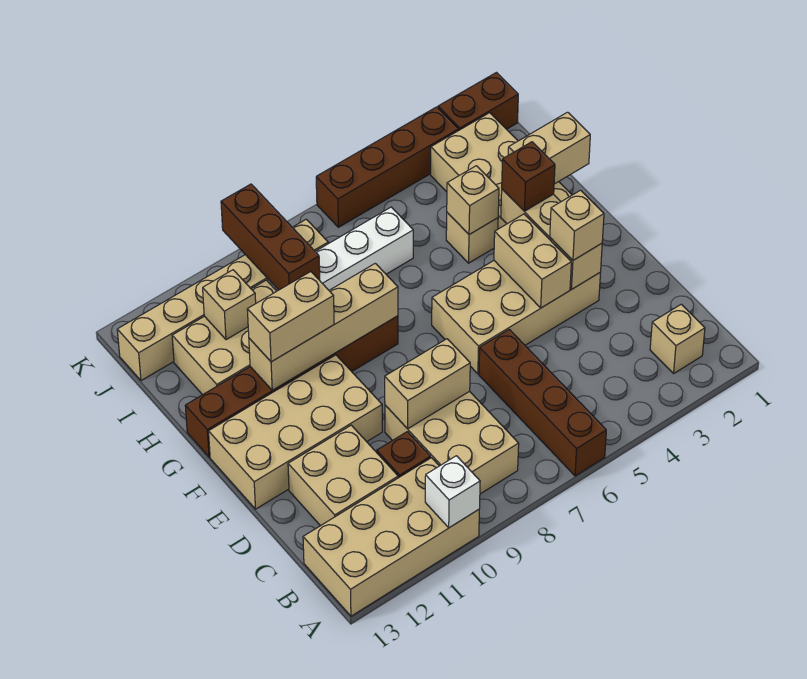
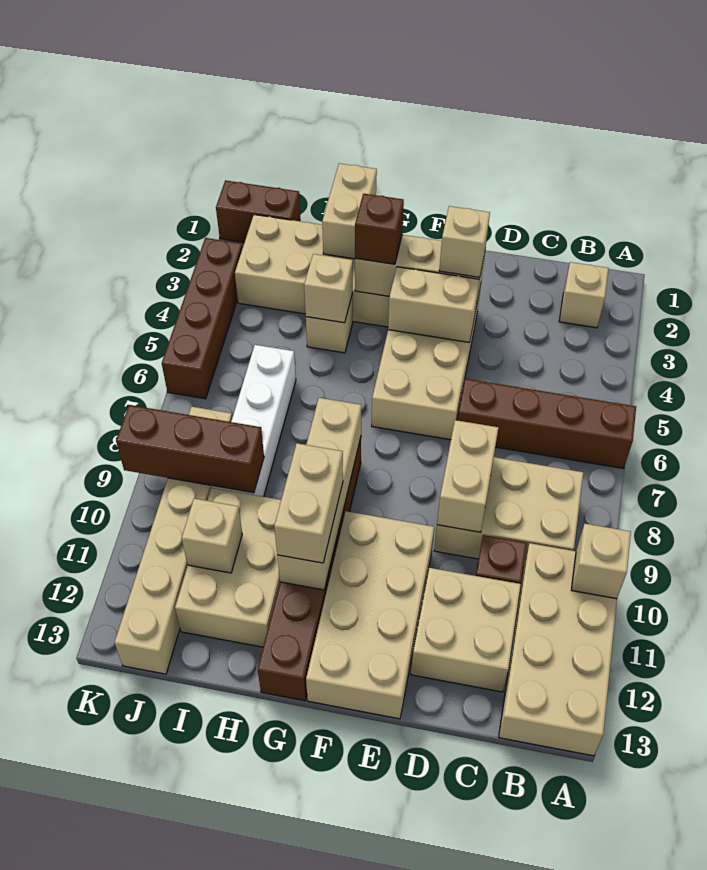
white brick A10 level 2 -> tan brick A10 level 2
brown brick K1:K2 level 1 -> brown brick J1:K1 level 1

